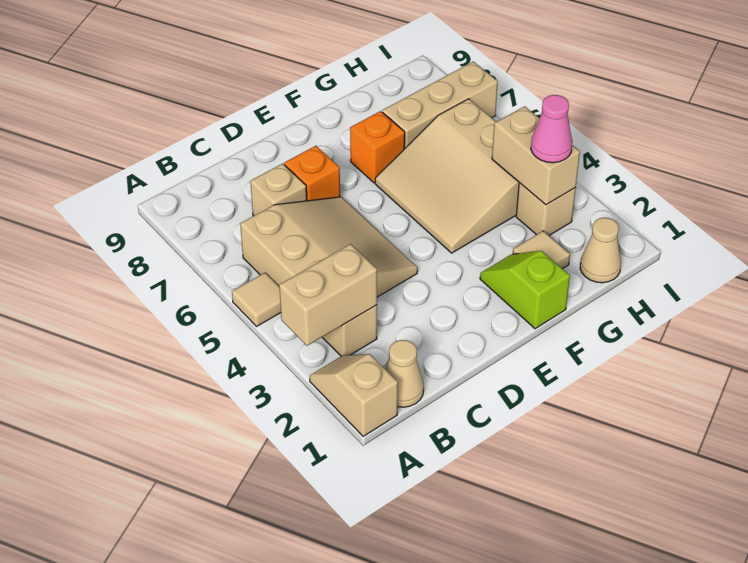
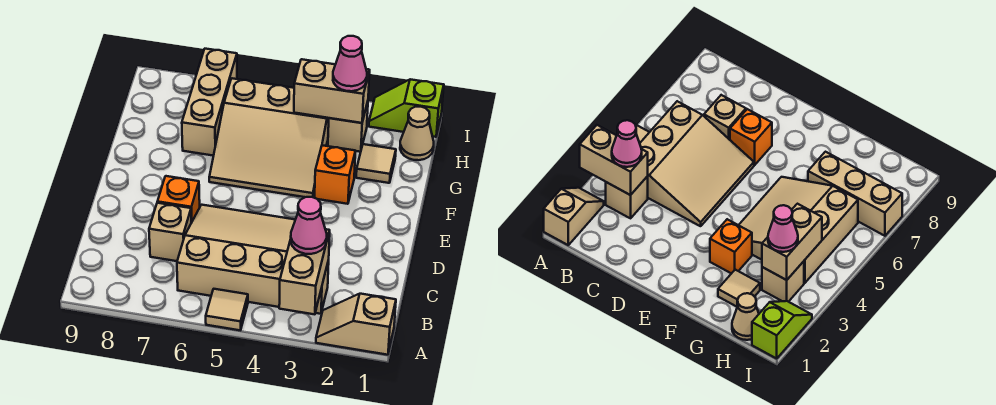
tan cone B1 level 1 -> none
none -> pink cone B3 level 3
lime slope F1:F2 level 1 top 1 -> lime slope I1:I2 level 1 top 1
orange brick F7 level 1 -> orange brick F3 level 1

